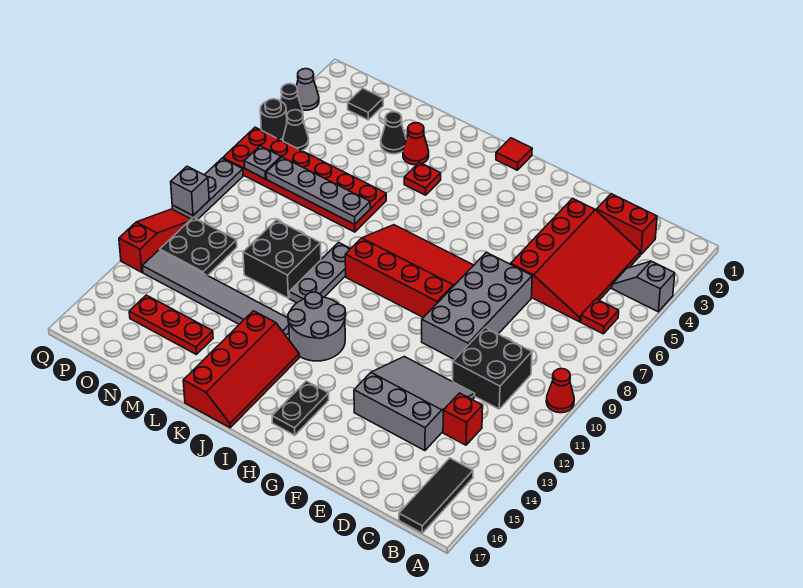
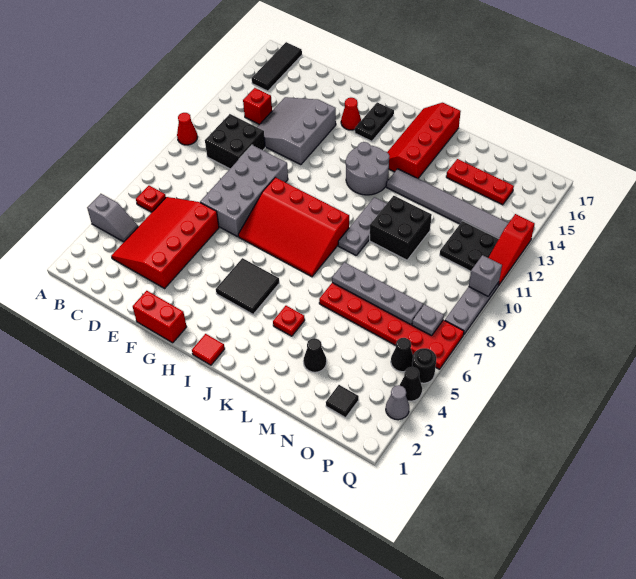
red brick C2:D2 level 1 -> red brick F1:G1 level 1
grey slope D12:F14 level 1 top 14 -> grey slope D12:F14 level 1 top F
none -> black tile H4:I5 level 1
red cone L3 level 1 -> red cone G15 level 1

